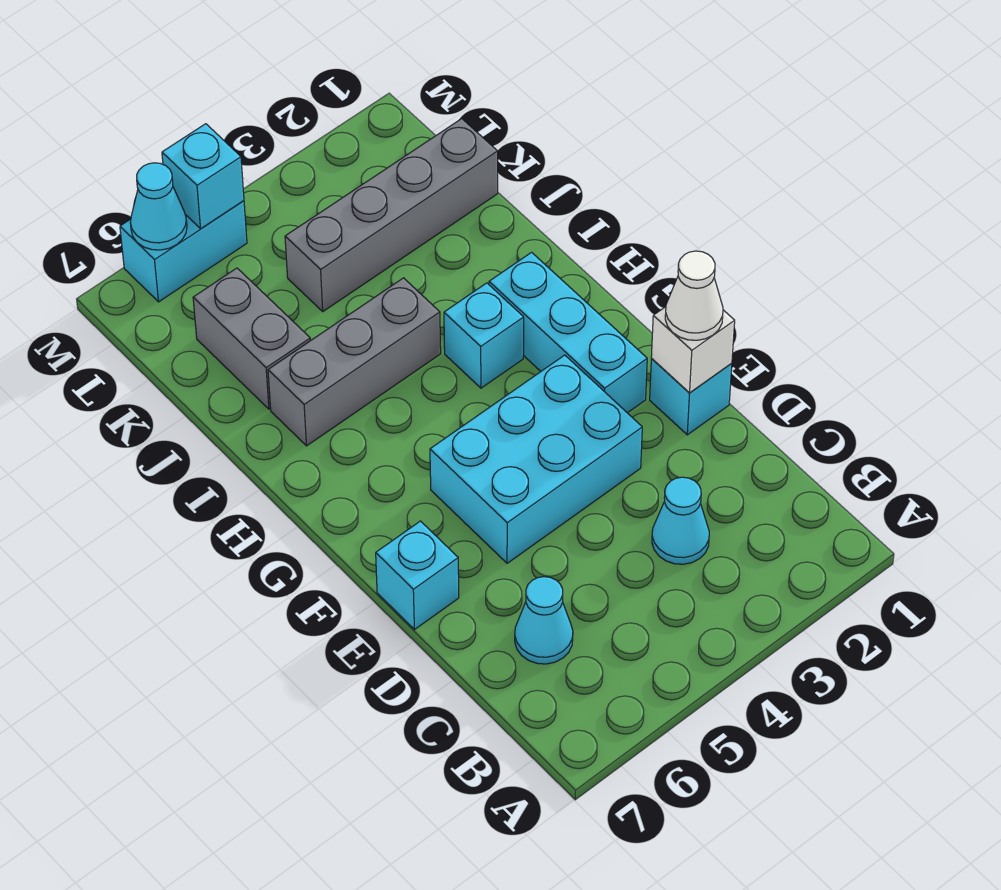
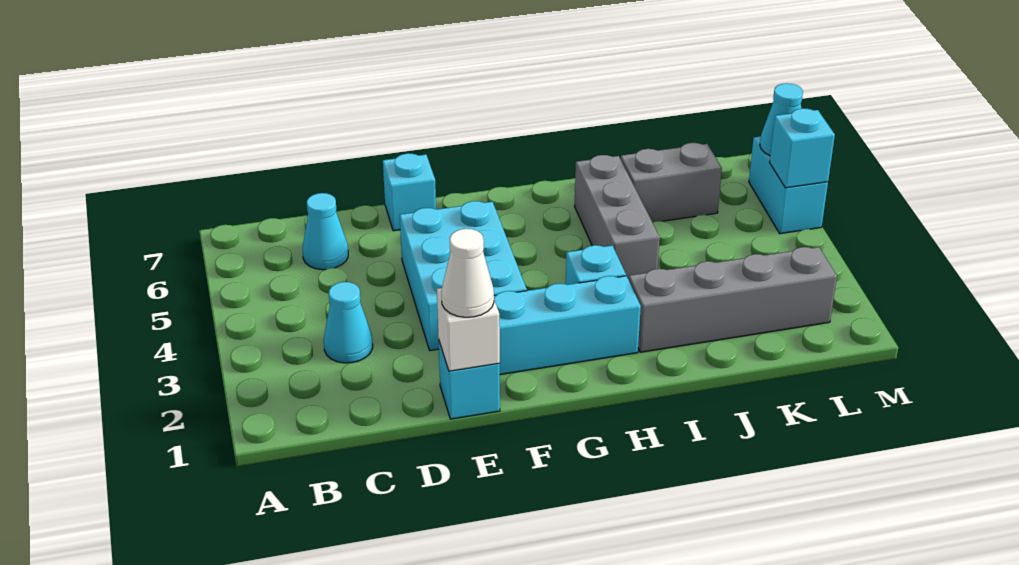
grey brick K1:K4 level 1 -> grey brick I2:L2 level 1

